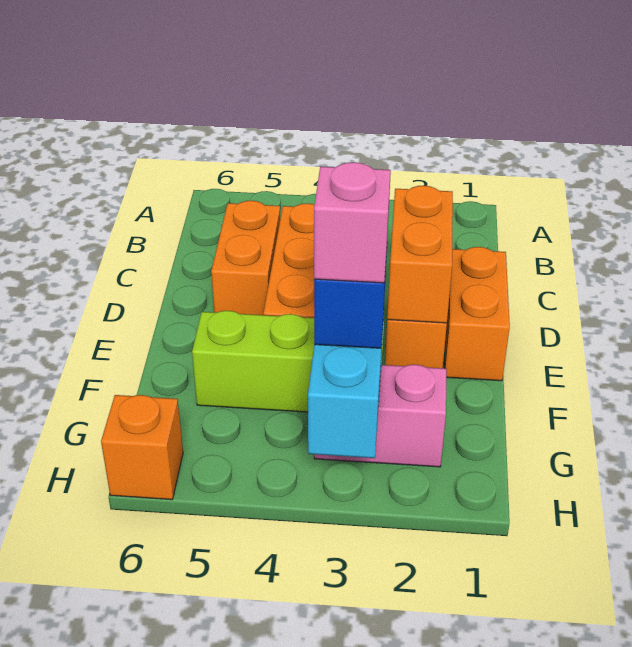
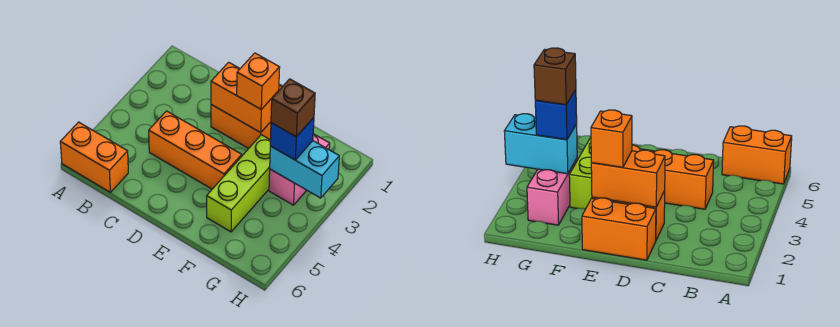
orange brick C5:D5 level 1 -> orange brick A6:B6 level 1
pink brick G3 level 4 -> brown brick G3 level 4
orange brick H6 level 1 -> orange brick E2 level 3

